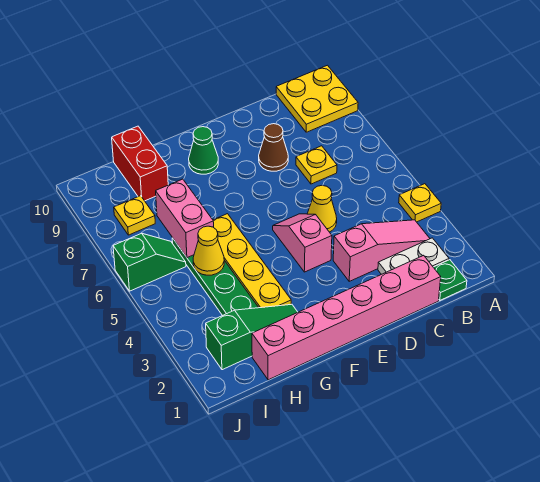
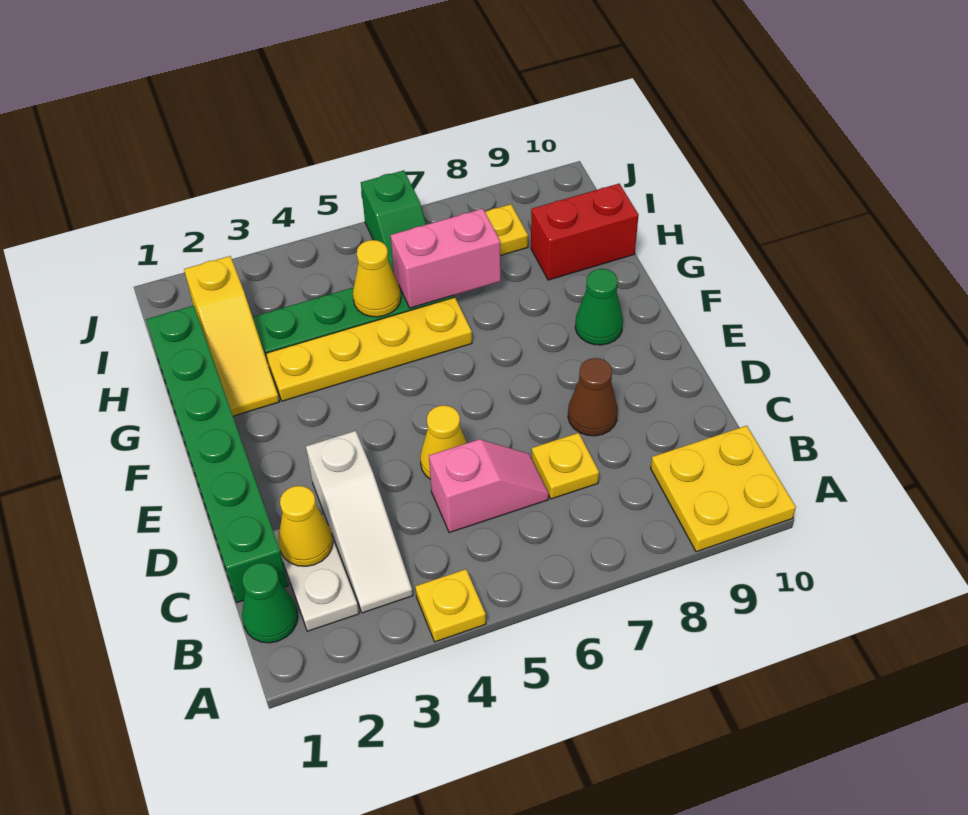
green plate B1 level 1 -> green cone B1 level 1
pink slope B3:D3 level 1 top D -> white slope B3:D3 level 1 top D
pink brick C1:H1 level 1 -> green brick C1:H1 level 1
none -> yellow cone C2 level 2
pink slope E4:E5 level 1 top 4 -> pink slope C5:C6 level 1 top 5
green slope G2:I2 level 1 top I -> yellow slope G2:I2 level 1 top I

